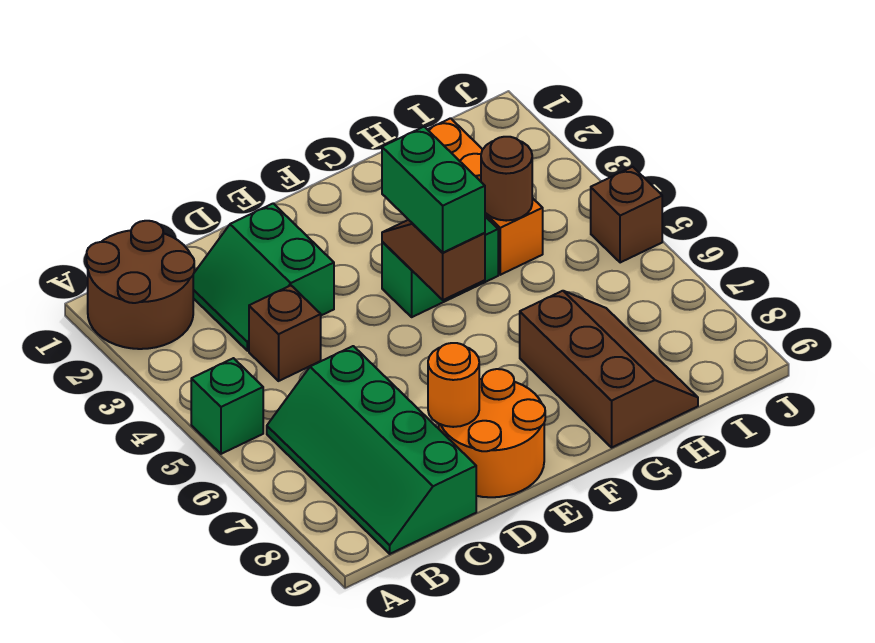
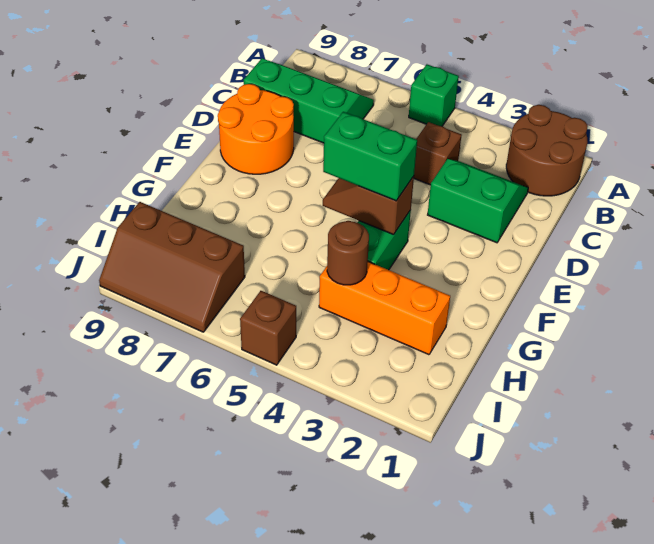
green slope B6:C9 level 1 top C -> green slope B7:C9 level 1 top C
orange round brick D8 level 2 -> none
brown slope F4:F5 level 2 top 5 -> brown slope F4:F5 level 2 top 4
brown slope G7:H9 level 1 top G -> brown slope I7:J9 level 1 top I

